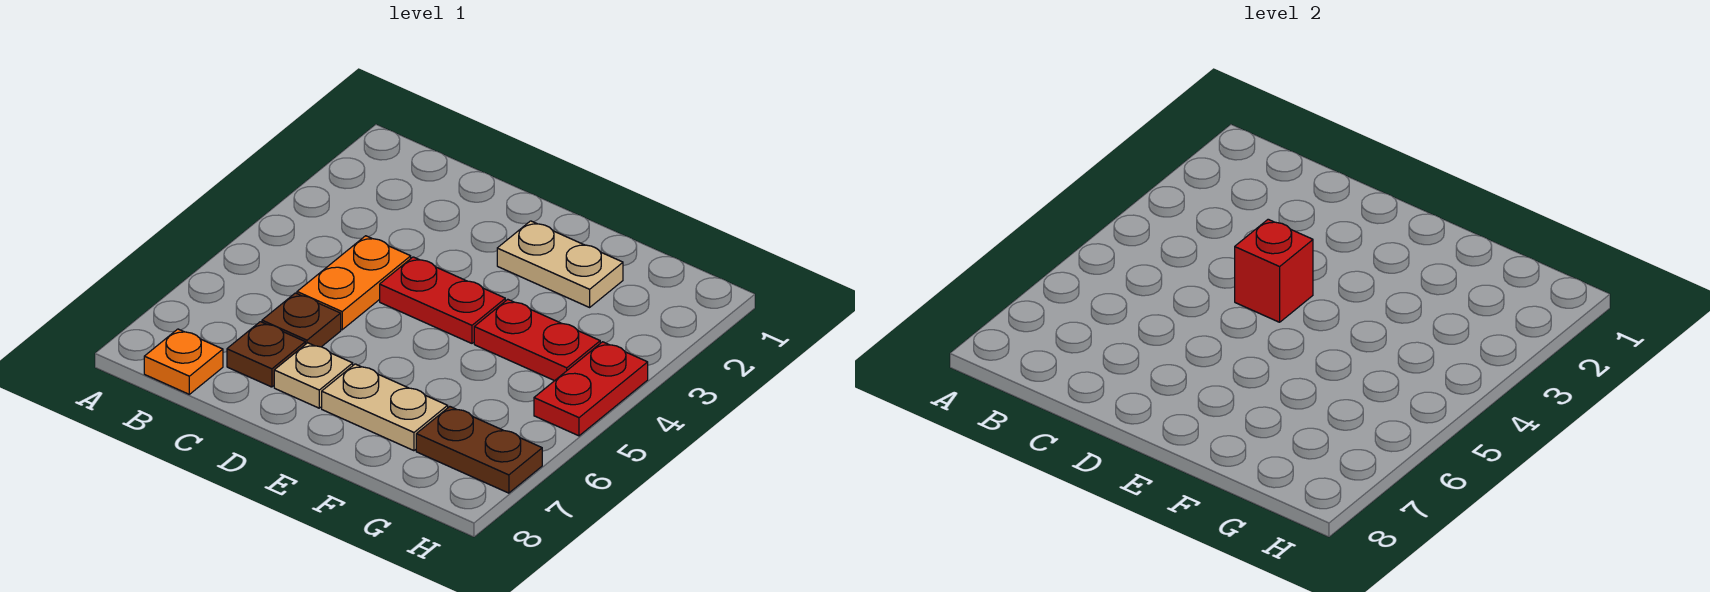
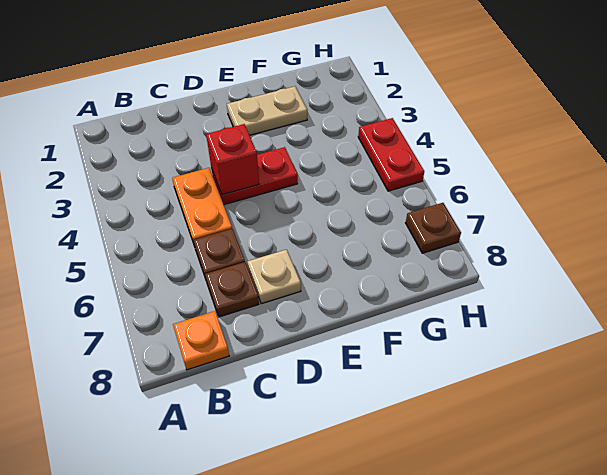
tan plate E7:F7 level 1 -> none
red plate F4:G4 level 1 -> none
brown plate G7:H7 level 1 -> brown plate H7 level 1

